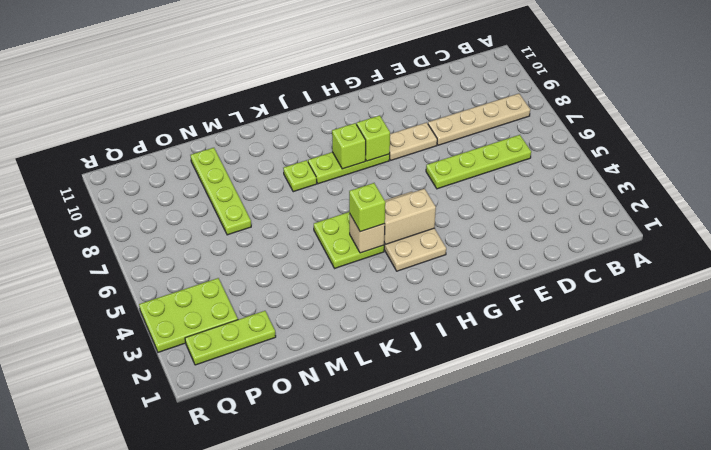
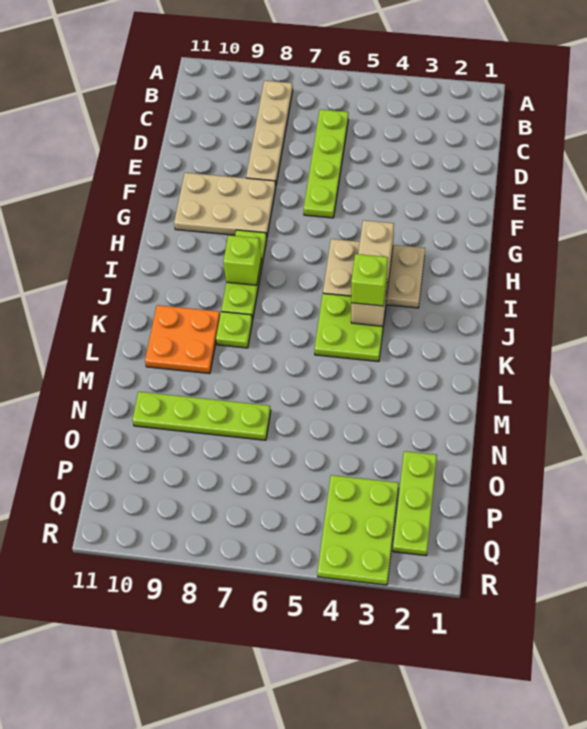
tan plate F8:G8 level 1 -> tan plate F8:G10 level 1
lime brick H8 level 2 -> none
none -> orange plate K9:L10 level 1

